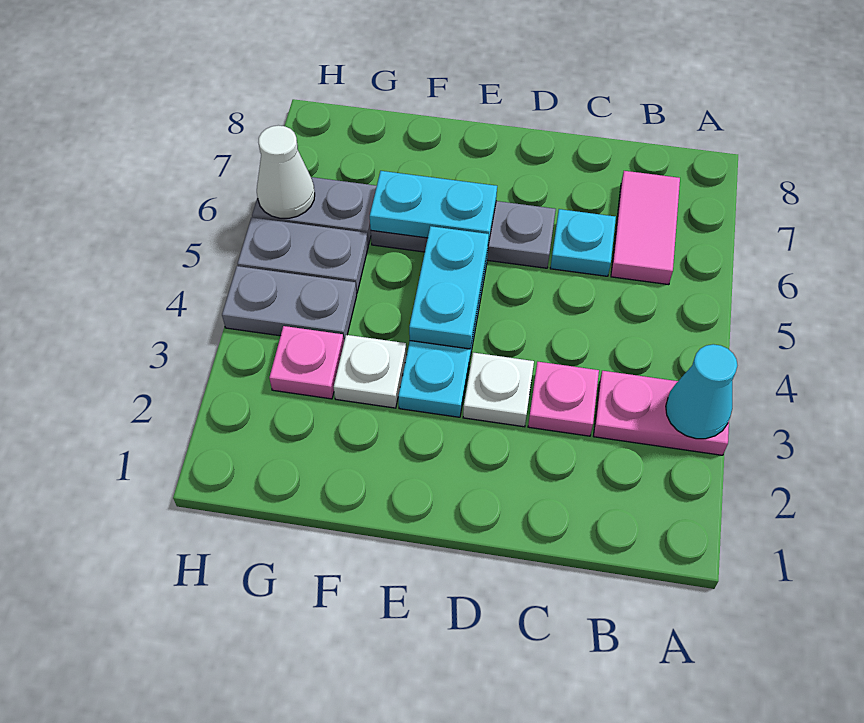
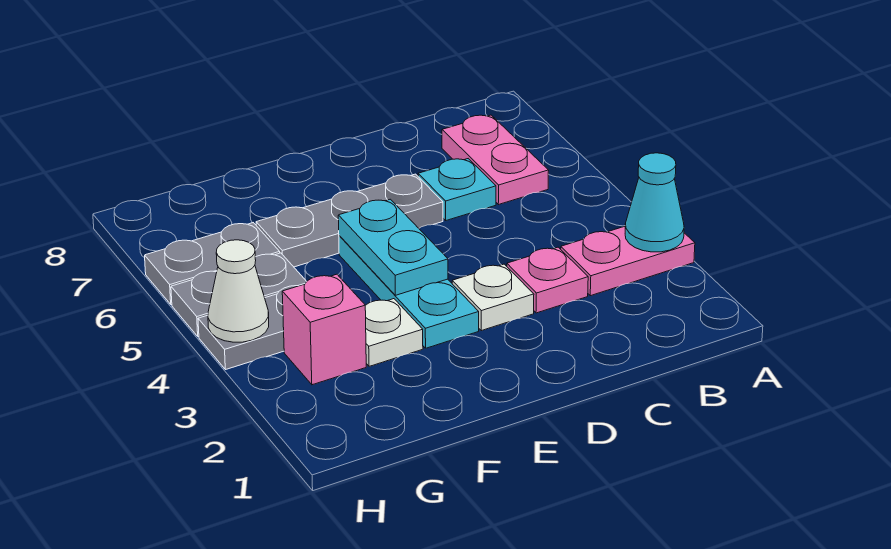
pink tile B6:B7 level 1 -> pink plate B6:B7 level 1
cyan plate E6:F6 level 2 -> none
pink plate G3 level 1 -> pink brick G3 level 1
white cone H6 level 2 -> white cone H4 level 2

